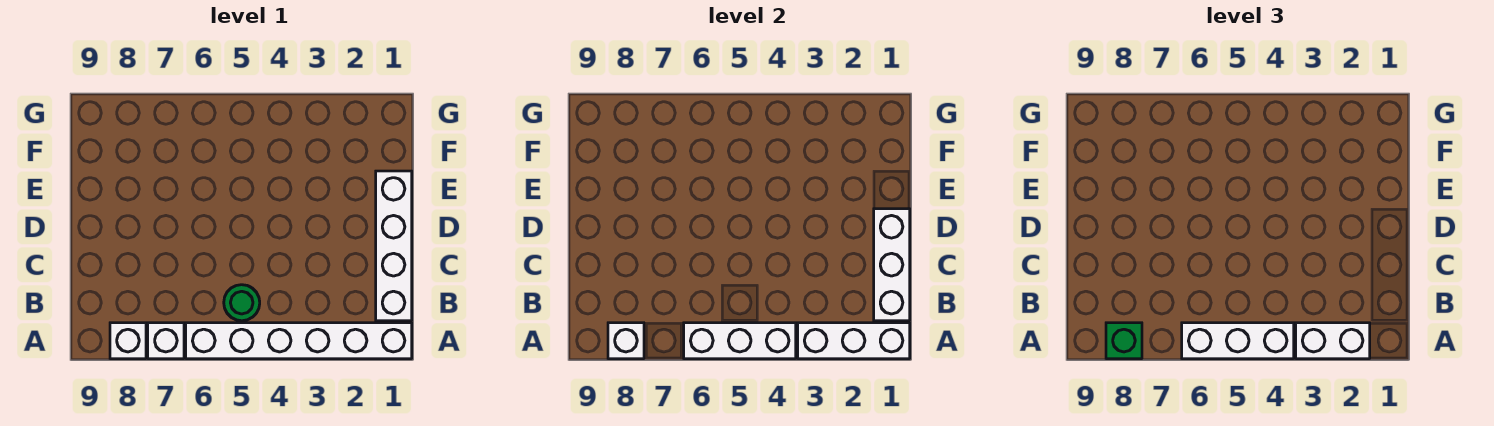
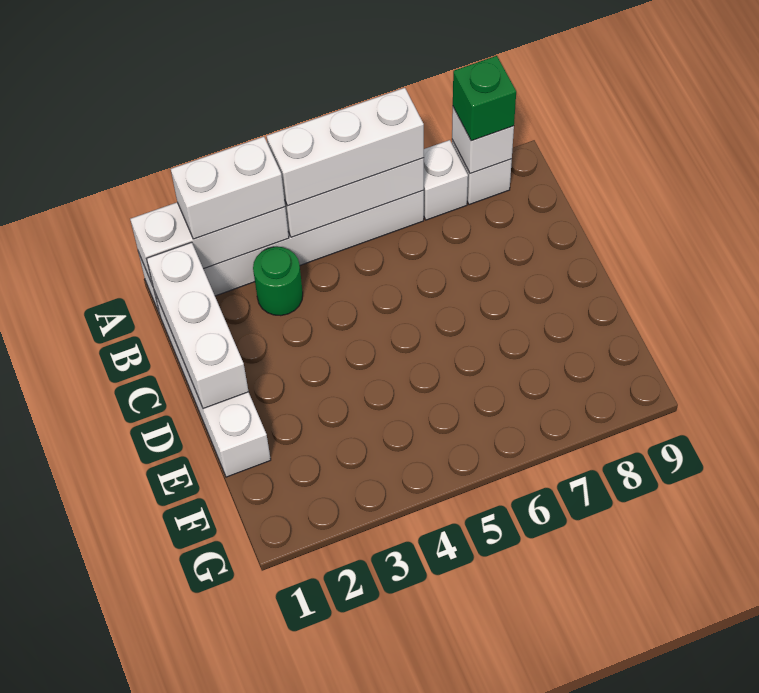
green round brick B5 level 1 -> green round brick B3 level 1

